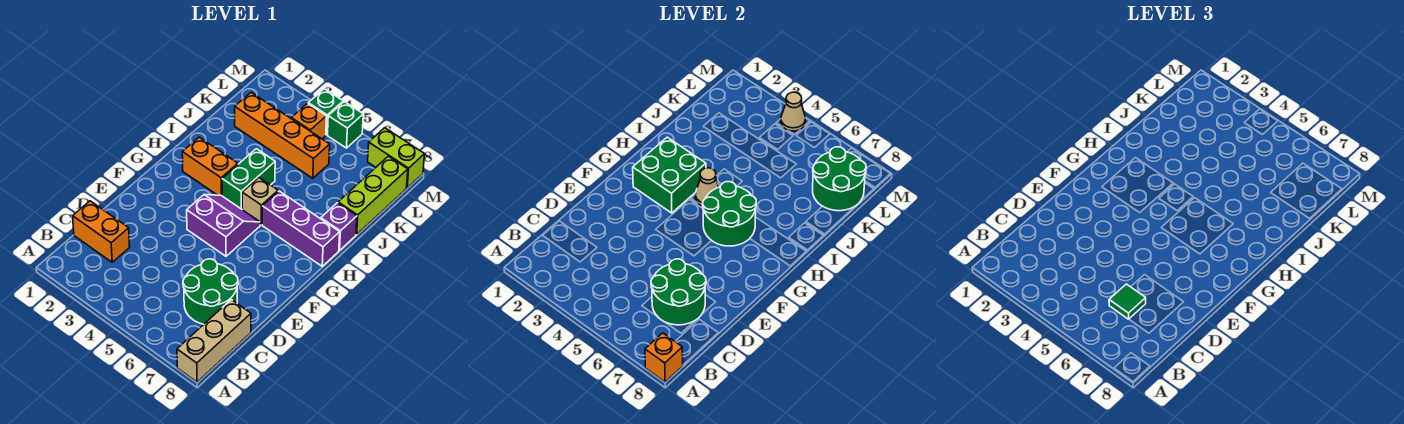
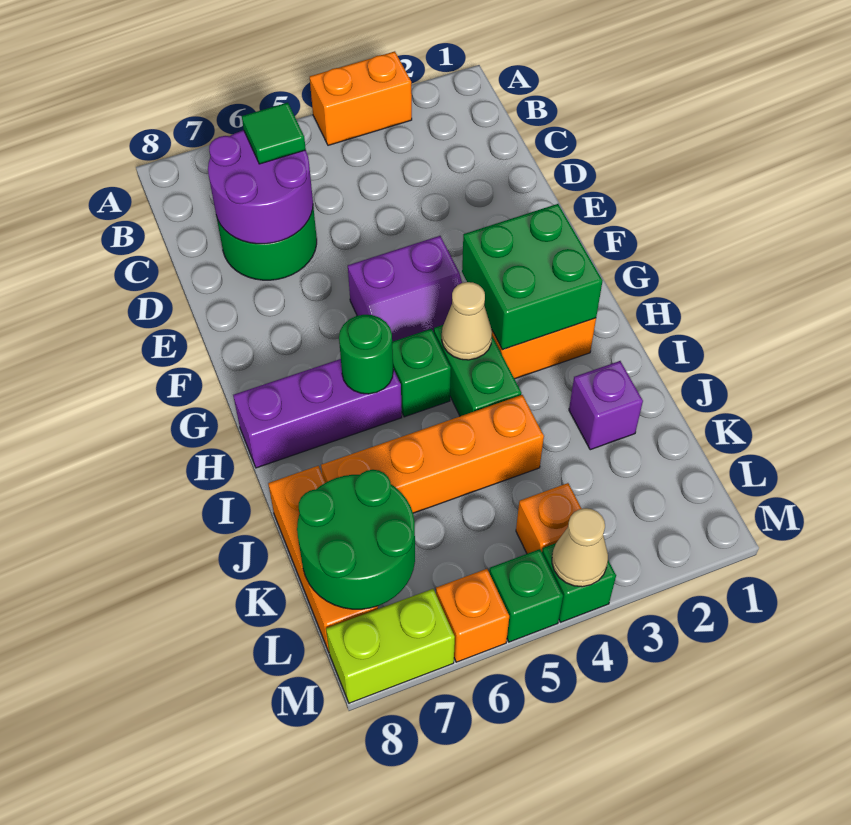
tan brick A8:C8 level 1 -> none
orange brick A8 level 2 -> orange brick M6 level 1
orange brick C1:C2 level 1 -> orange brick A3:A4 level 1
green round brick C6:D7 level 2 -> purple round brick C6:D7 level 2
green round brick G5:H6 level 2 -> green round brick H6 level 2
tan brick H5 level 1 -> green brick H5 level 1
purple brick I8 level 1 -> purple brick J2 level 1
lime brick J8:L8 level 1 -> orange brick J8:L8 level 1
orange brick K2:K5 level 1 -> orange brick J4:J7 level 1

